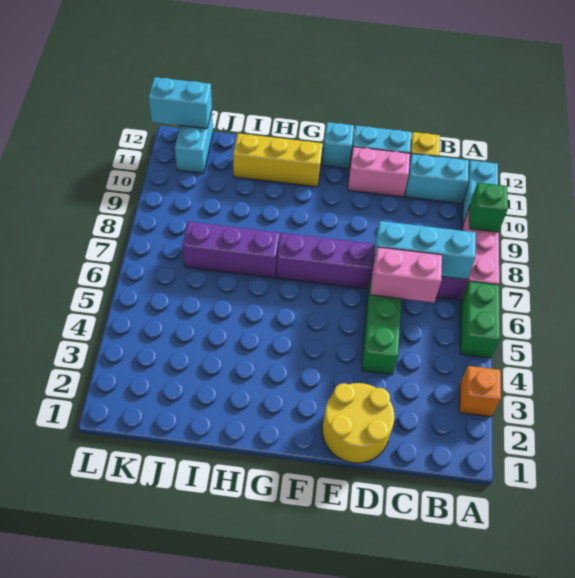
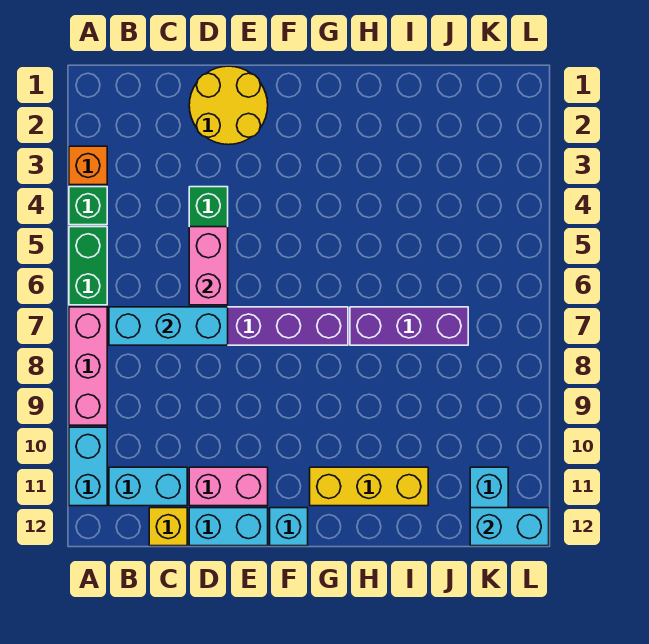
green brick A9 level 2 -> green brick A4 level 1
pink brick C6:D6 level 2 -> pink brick D5:D6 level 2

